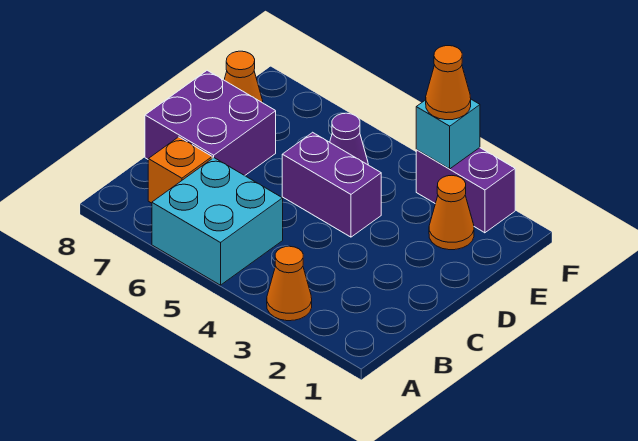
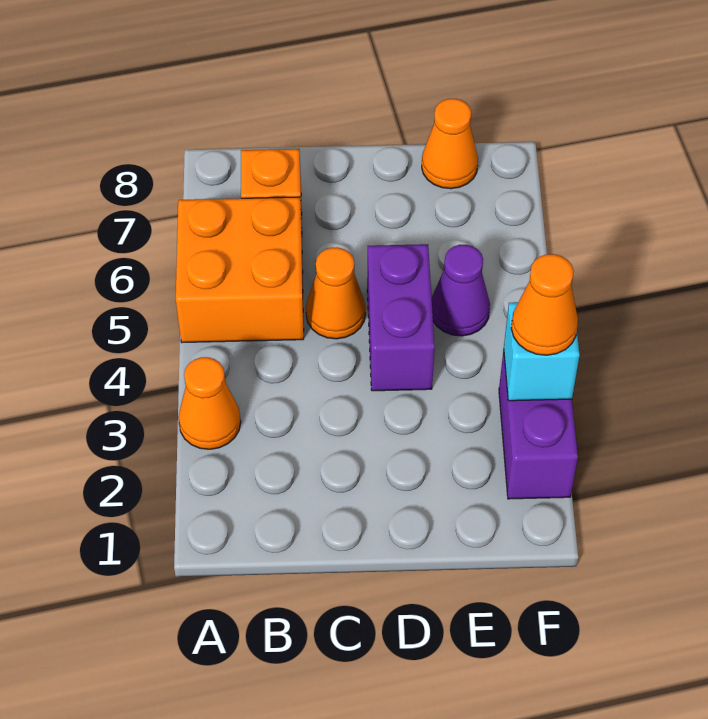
cyan brick A5:B6 level 1 -> orange brick A5:B6 level 1
purple brick C7:D8 level 1 -> none
orange cone E2 level 1 -> orange cone C5 level 1

